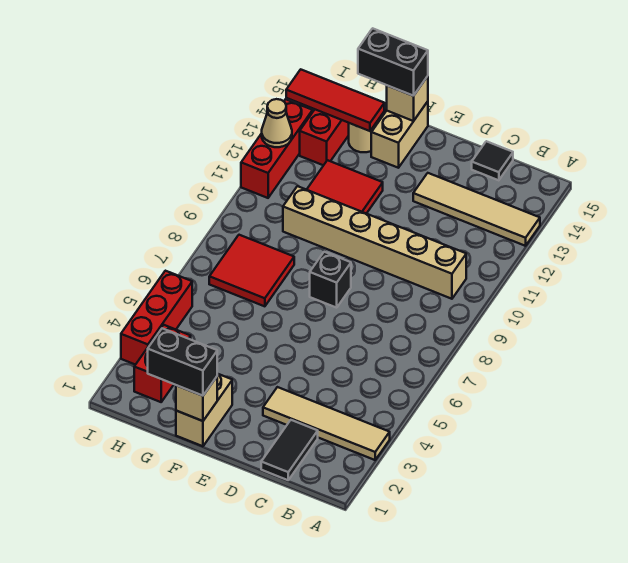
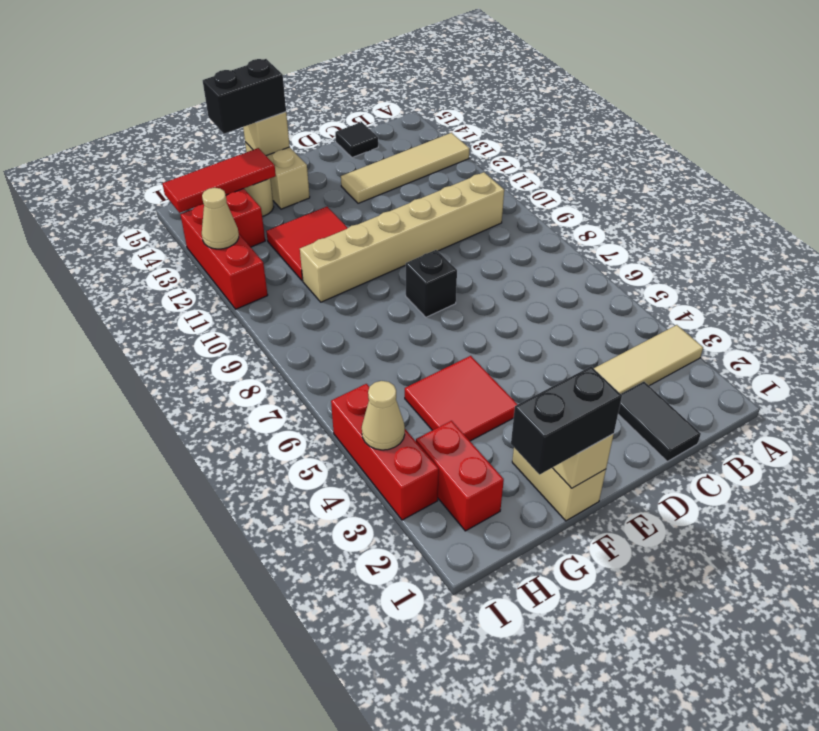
red tile G7:H8 level 1 -> red tile F4:G5 level 1
none -> tan cone I4 level 2

